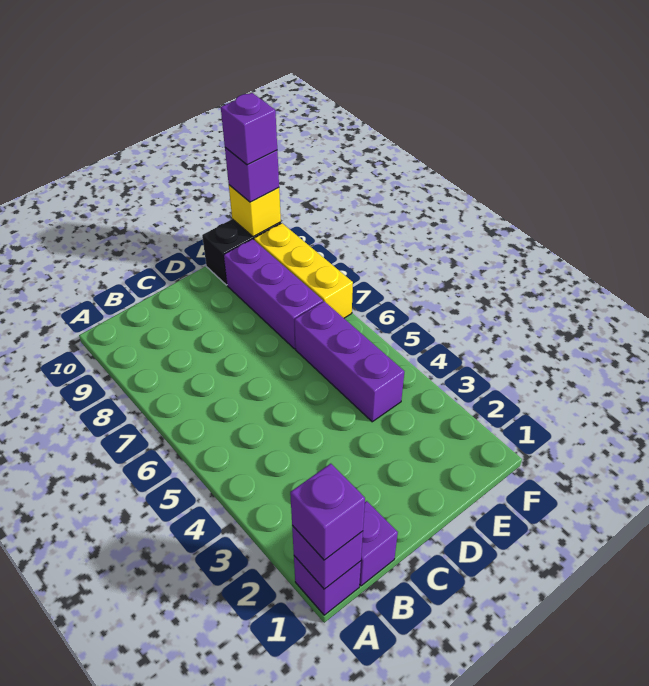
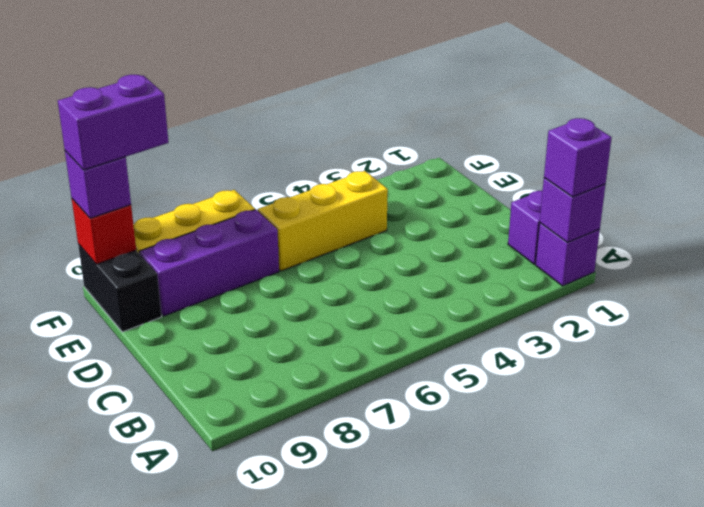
purple brick E4:E6 level 1 -> yellow brick E4:E6 level 1
yellow brick F10 level 2 -> red brick F10 level 2
purple brick F10 level 4 -> purple brick F9:F10 level 4

